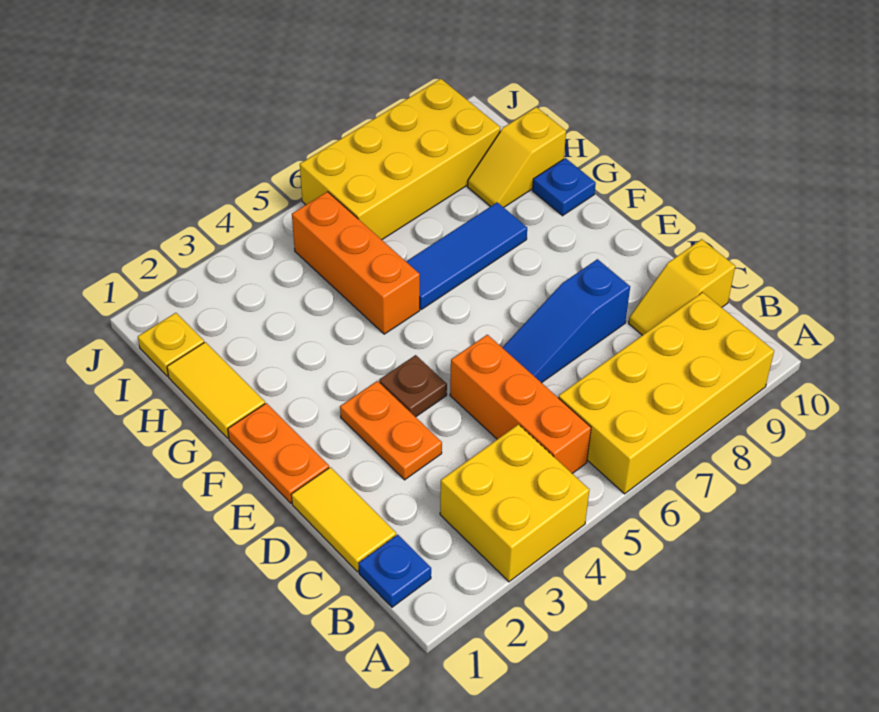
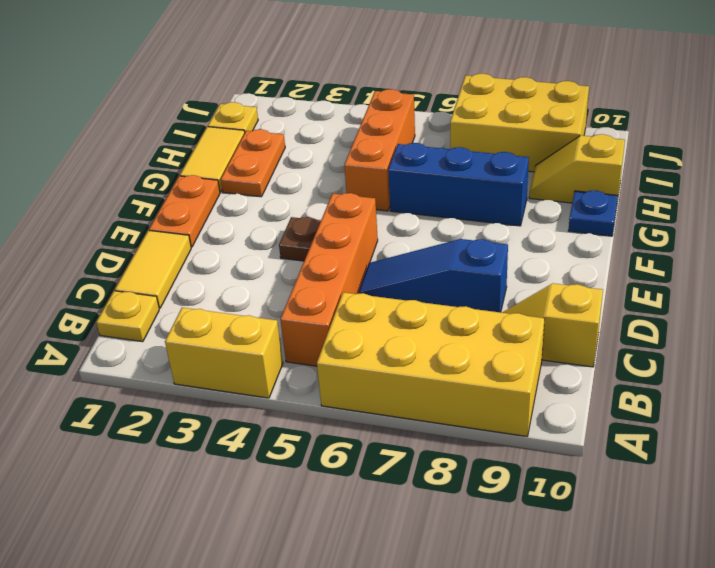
yellow brick A3:B4 level 1 -> yellow brick A3:A4 level 1
blue plate B1 level 1 -> yellow plate B1 level 1
orange brick B5:D5 level 1 -> orange brick B5:E5 level 1
orange plate D3:E3 level 1 -> orange plate G2:H2 level 1
blue tile G6:G8 level 1 -> blue brick G6:G8 level 1
yellow brick I6:J9 level 1 -> yellow brick I7:J9 level 1

